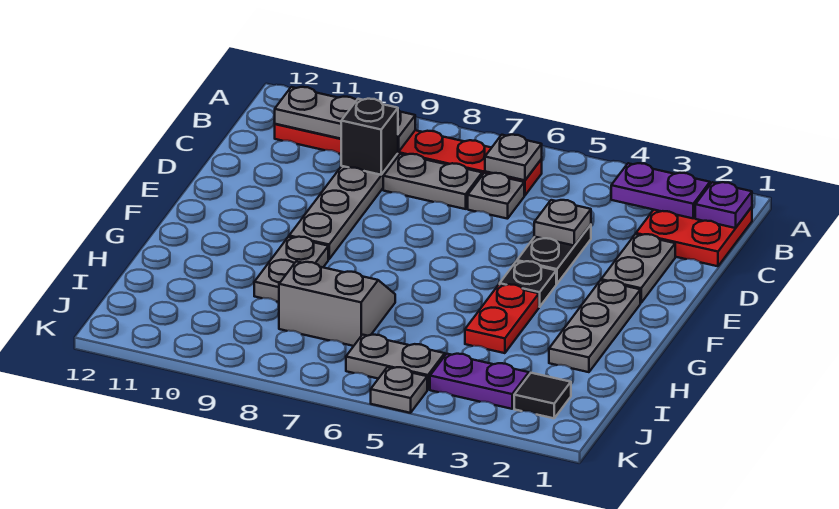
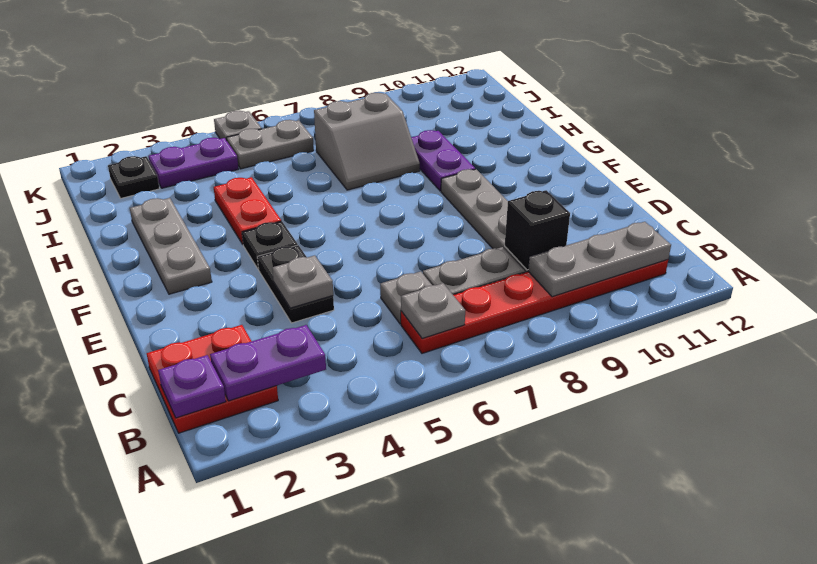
grey plate D2:E2 level 1 -> none
grey plate G9:H9 level 1 -> purple plate G9:H9 level 1
black tile J2 level 1 -> black plate J2 level 1

